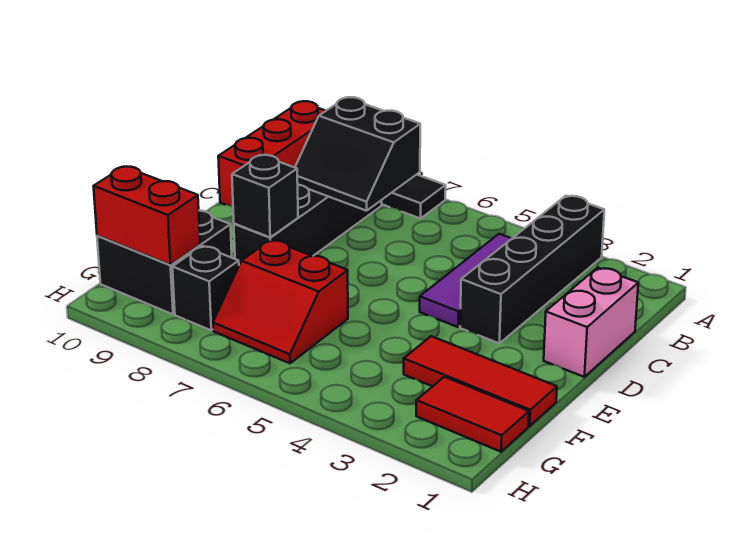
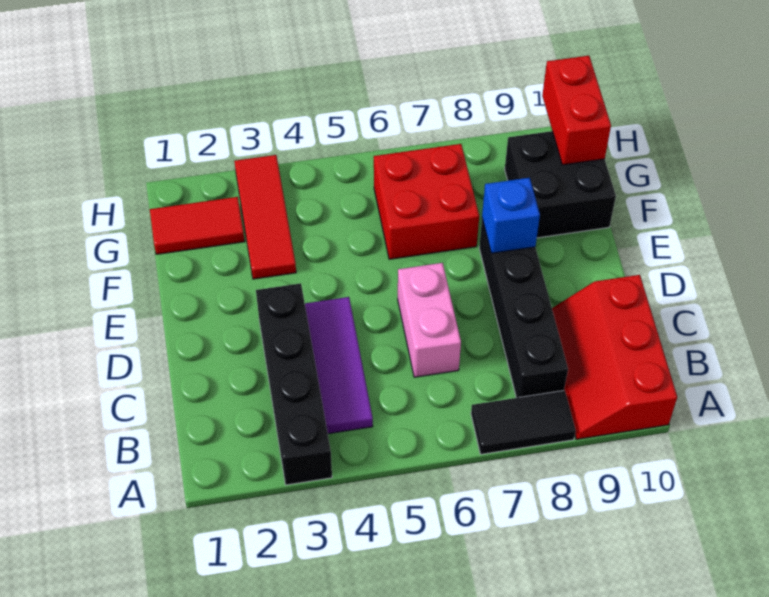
black slope B7:C8 level 2 top B -> none
pink brick C1:D1 level 1 -> pink brick C6:D6 level 1
black brick E8 level 2 -> blue brick E8 level 2
red tile F1:F3 level 1 -> red tile F3:H3 level 1
red slope F6:G7 level 1 top F -> red brick F6:G7 level 1
black brick G8 level 1 -> none
red brick G9:G10 level 2 -> red brick G10:H10 level 2

